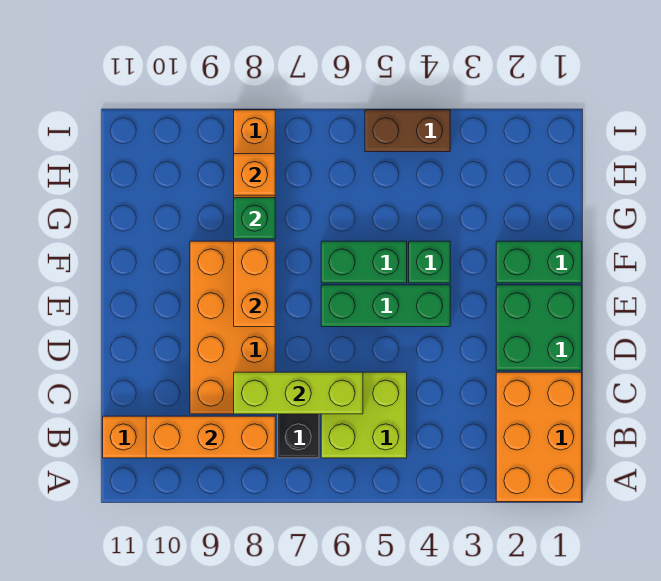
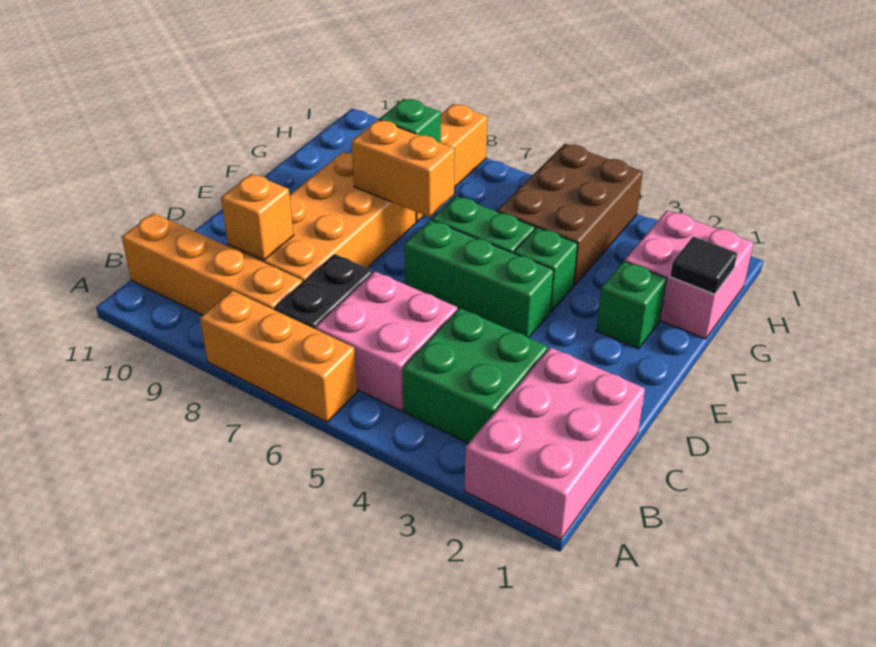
orange brick A1:C2 level 1 -> pink brick A1:C2 level 1
lime brick B5:C6 level 1 -> pink brick B5:C6 level 1
orange brick B8:B10 level 2 -> orange brick A6:A8 level 1
lime brick C6:C8 level 2 -> none
green brick D1:E2 level 1 -> green brick B3:C4 level 1
orange brick E8:F8 level 2 -> orange brick F7:F8 level 2
green brick F1:F2 level 1 -> green brick F2 level 1
none -> pink brick G1:H2 level 1
none -> black tile G1 level 2
orange brick H8 level 2 -> orange brick C9 level 2
brown brick I4:I5 level 1 -> brown brick G4:I5 level 1

